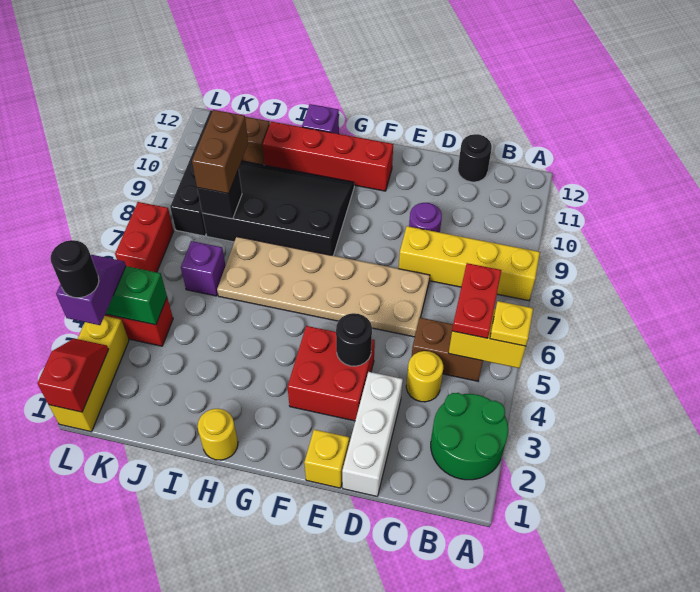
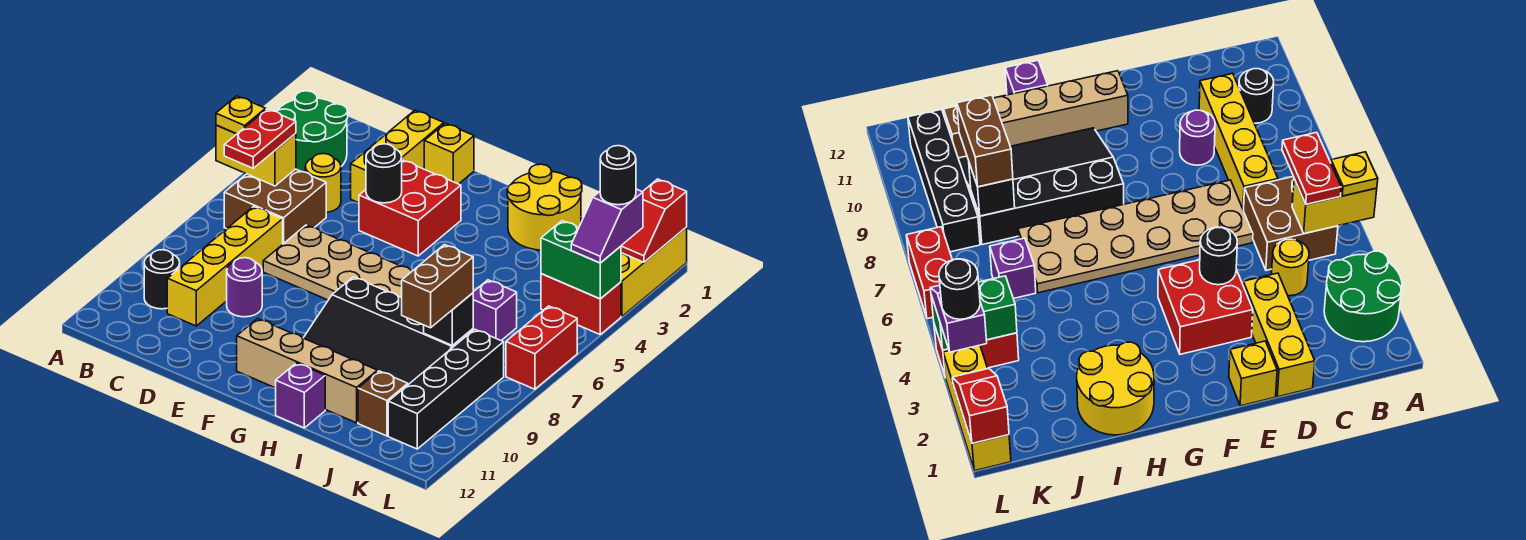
yellow brick A8:D8 level 1 -> yellow brick C7:C10 level 1
brown brick B5:C5 level 1 -> brown brick B5:C6 level 1
black round brick C12 level 1 -> black round brick B10 level 1
white brick D1:D3 level 1 -> yellow brick D1:D3 level 1
red brick F11:I11 level 1 -> tan brick F11:I11 level 1
yellow round brick H1 level 1 -> yellow round brick H1:I2 level 1

